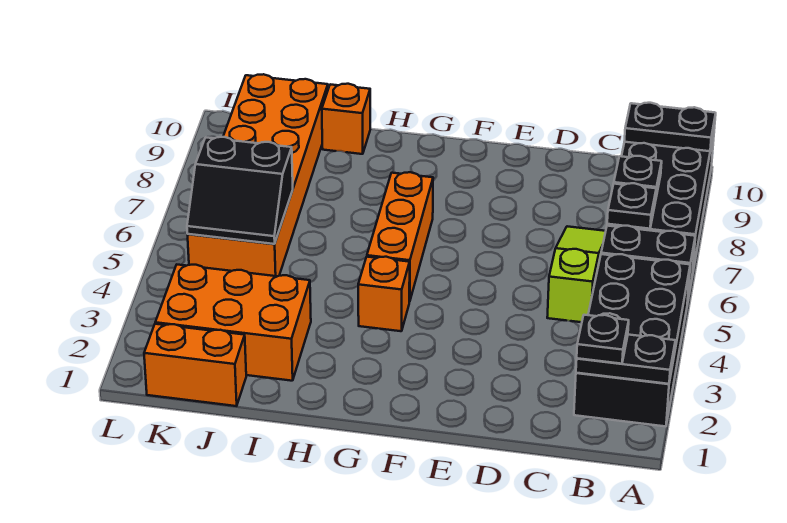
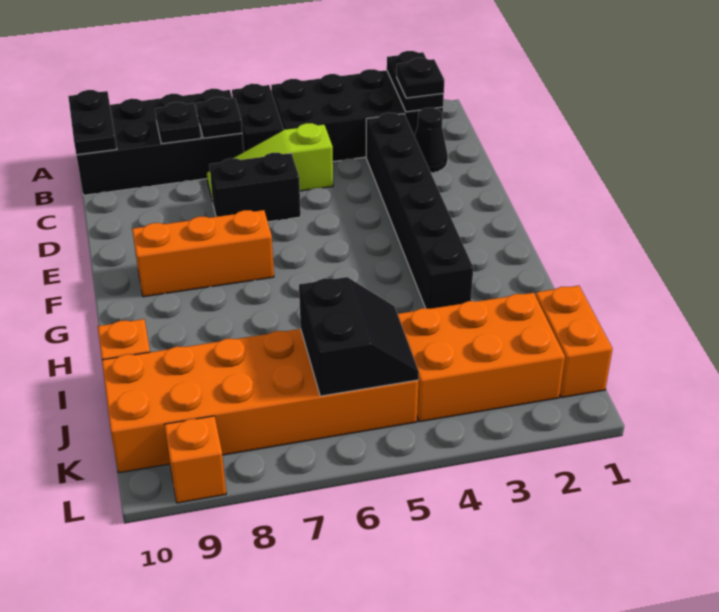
none -> black cone C2 level 1
none -> black brick C3:H3 level 1
none -> black brick D6:D7 level 1
orange brick G4 level 1 -> orange brick L9 level 1
orange brick G5:G7 level 1 -> orange brick F7:F9 level 1
orange brick I2:K3 level 1 -> orange brick J2:K4 level 1

